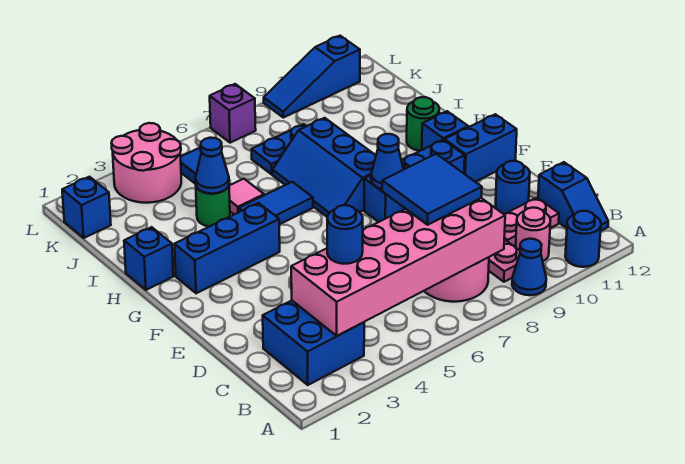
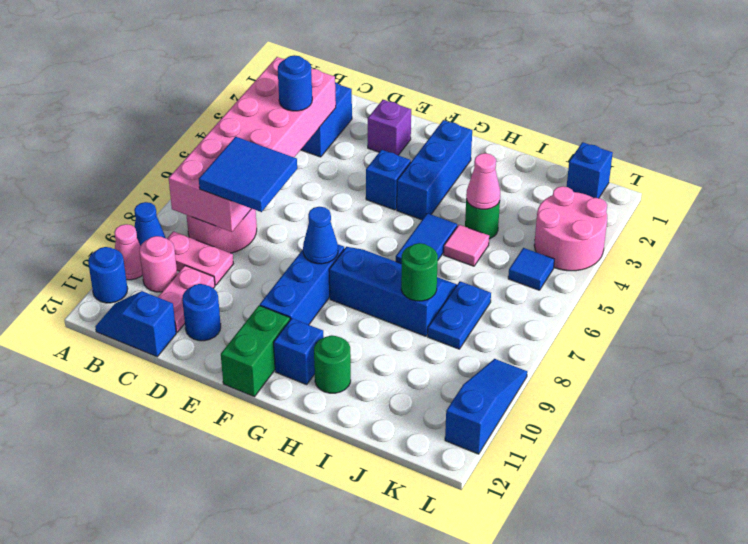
none -> pink cone A10 level 1
blue brick F11:F12 level 1 -> green brick F11:F12 level 1
blue brick H1 level 1 -> blue brick F4 level 1
blue cone I4 level 2 -> pink cone I4 level 2
none -> green round brick I8 level 2
purple brick L7 level 1 -> purple brick E2 level 1

